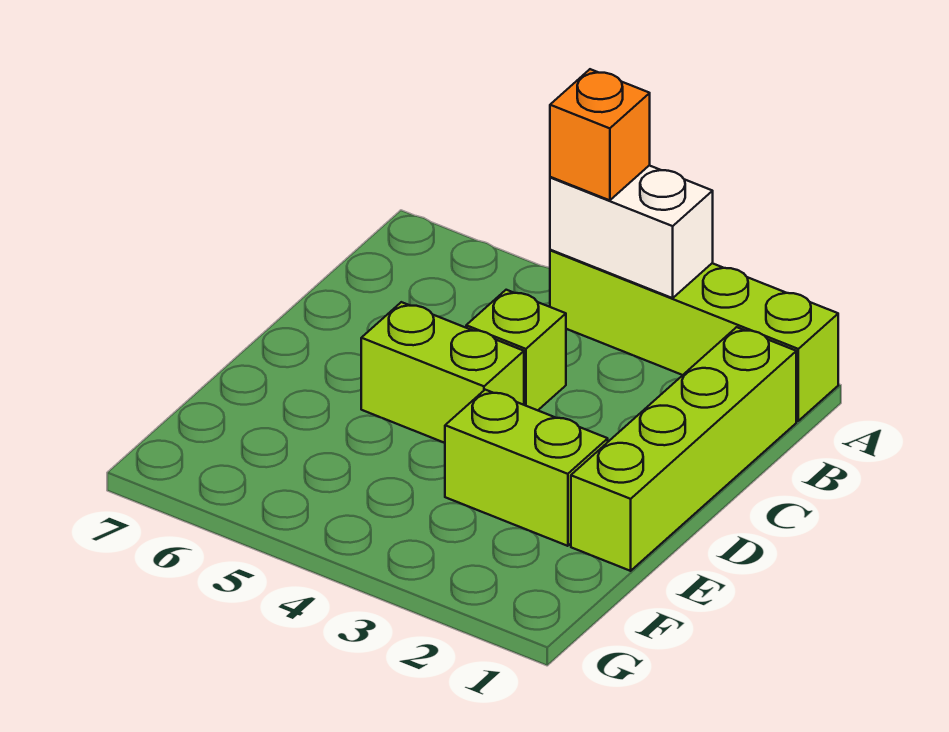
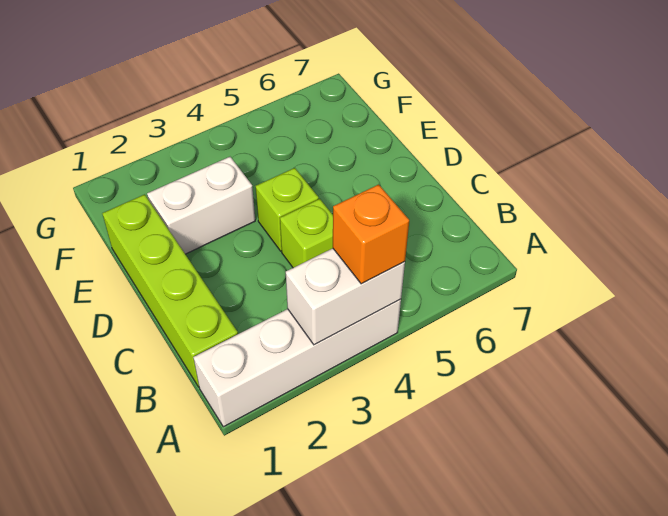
lime brick A1:A4 level 1 -> white brick A1:A4 level 1
lime brick D4:D5 level 1 -> lime brick D4 level 1
lime brick E2:E3 level 1 -> white brick E2:E3 level 1

